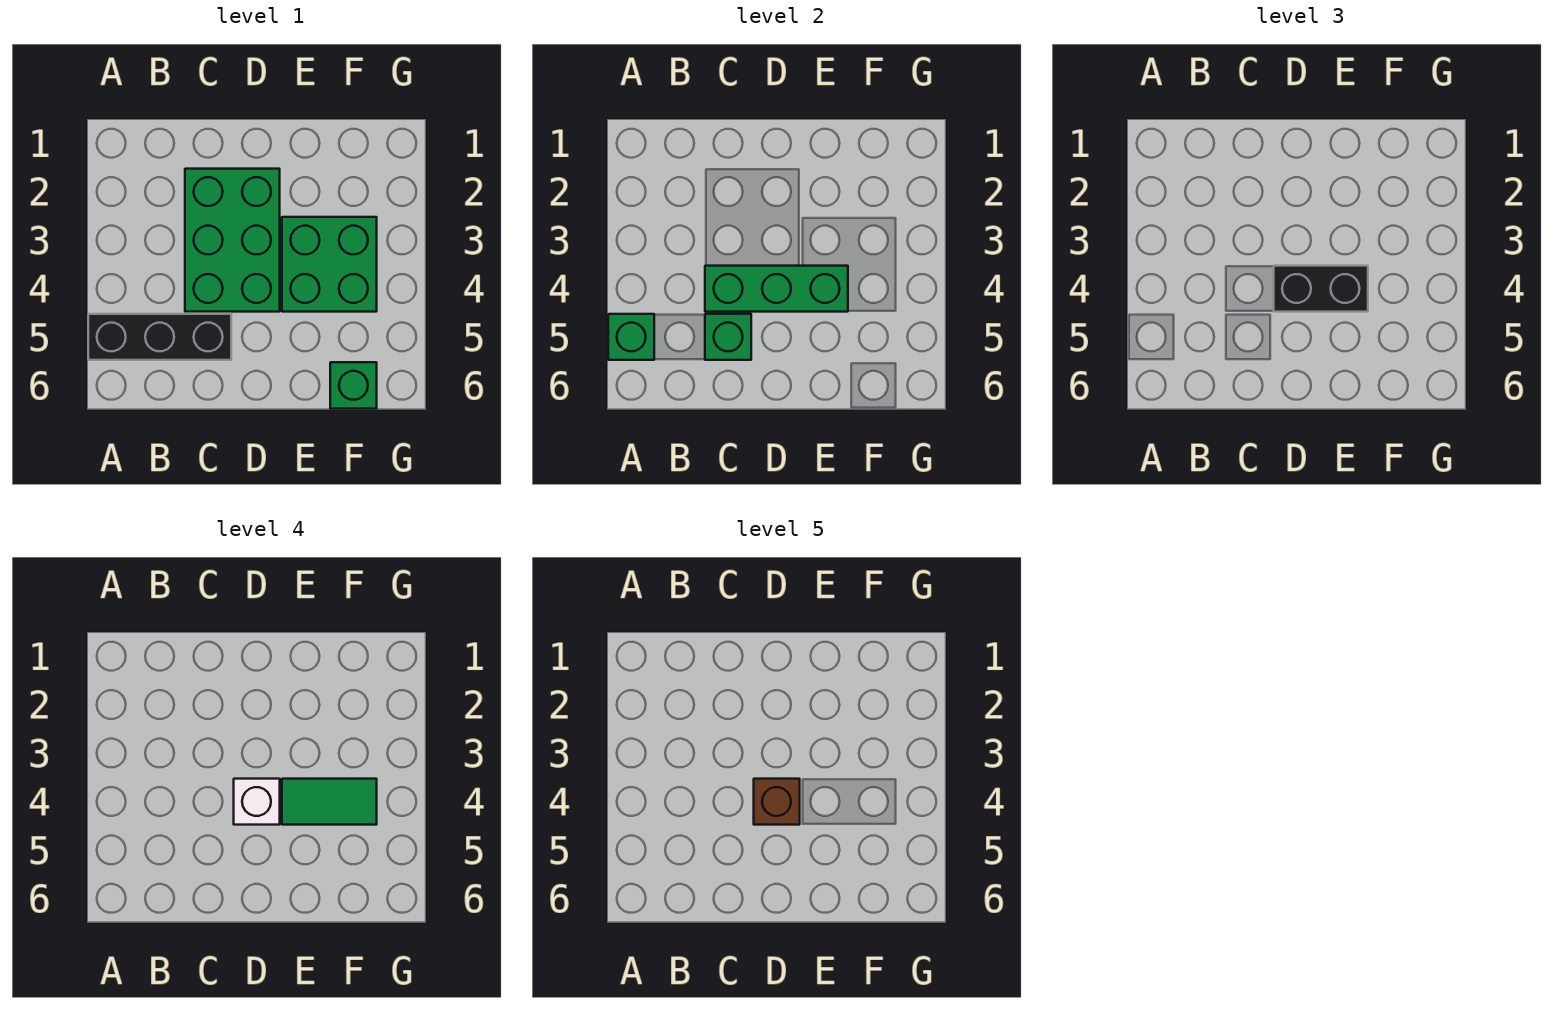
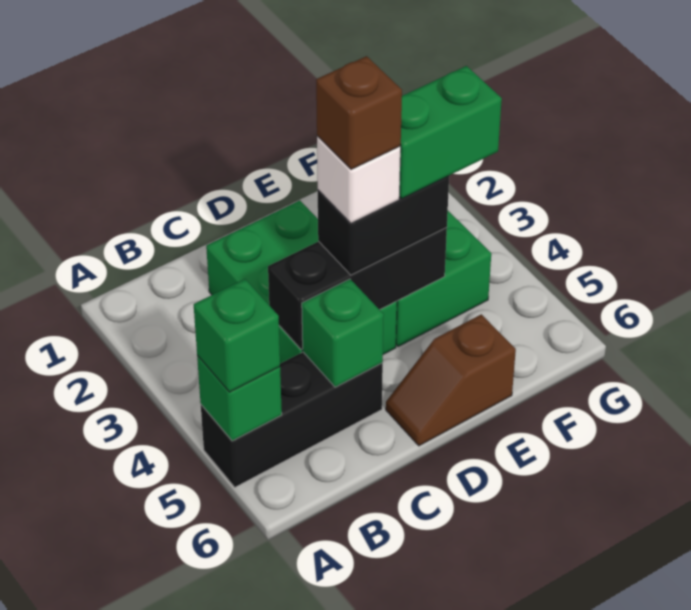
green brick C4:E4 level 2 -> black brick C4:E4 level 2
none -> brown slope D6:E6 level 1 top E
green tile E4:F4 level 4 -> green brick E4:F4 level 4
green brick F6 level 1 -> green brick A5 level 3

